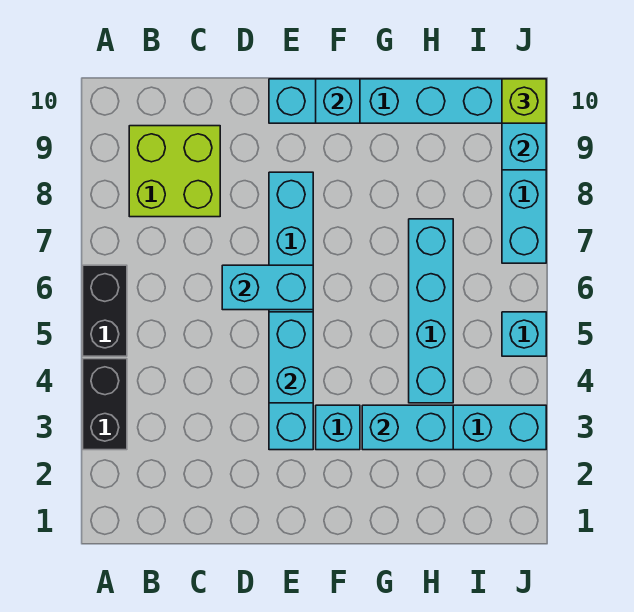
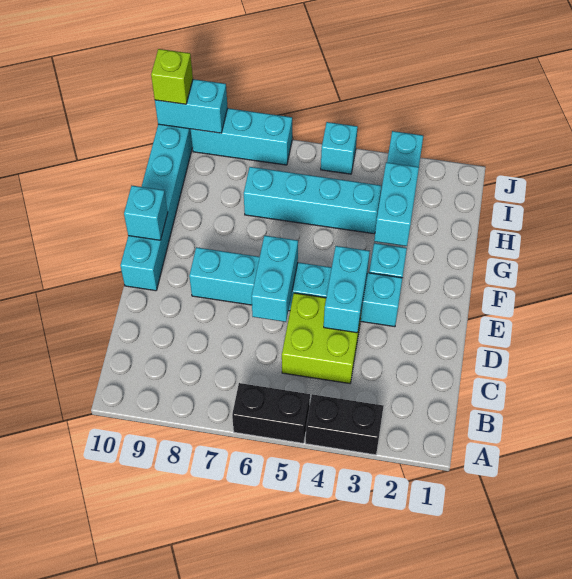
lime brick B8:C9 level 1 -> lime brick C4:D5 level 1
cyan brick E4:E5 level 2 -> cyan brick D4:E4 level 2

